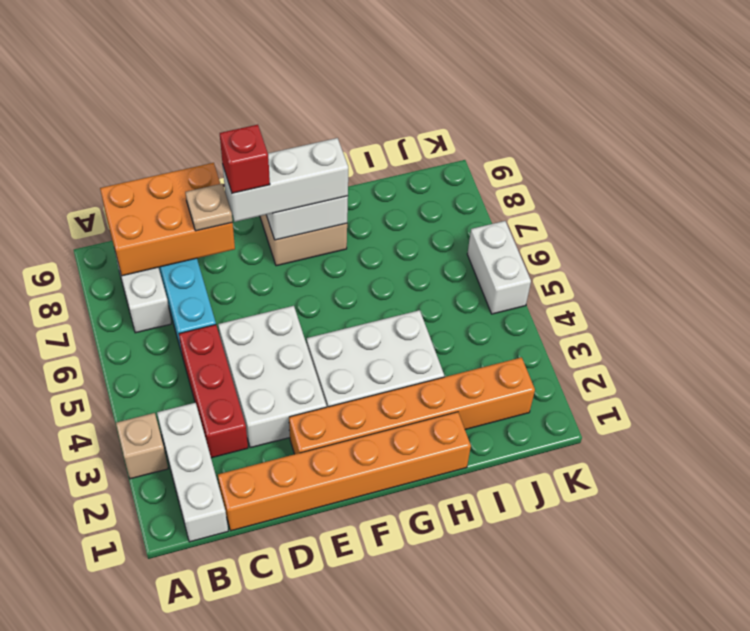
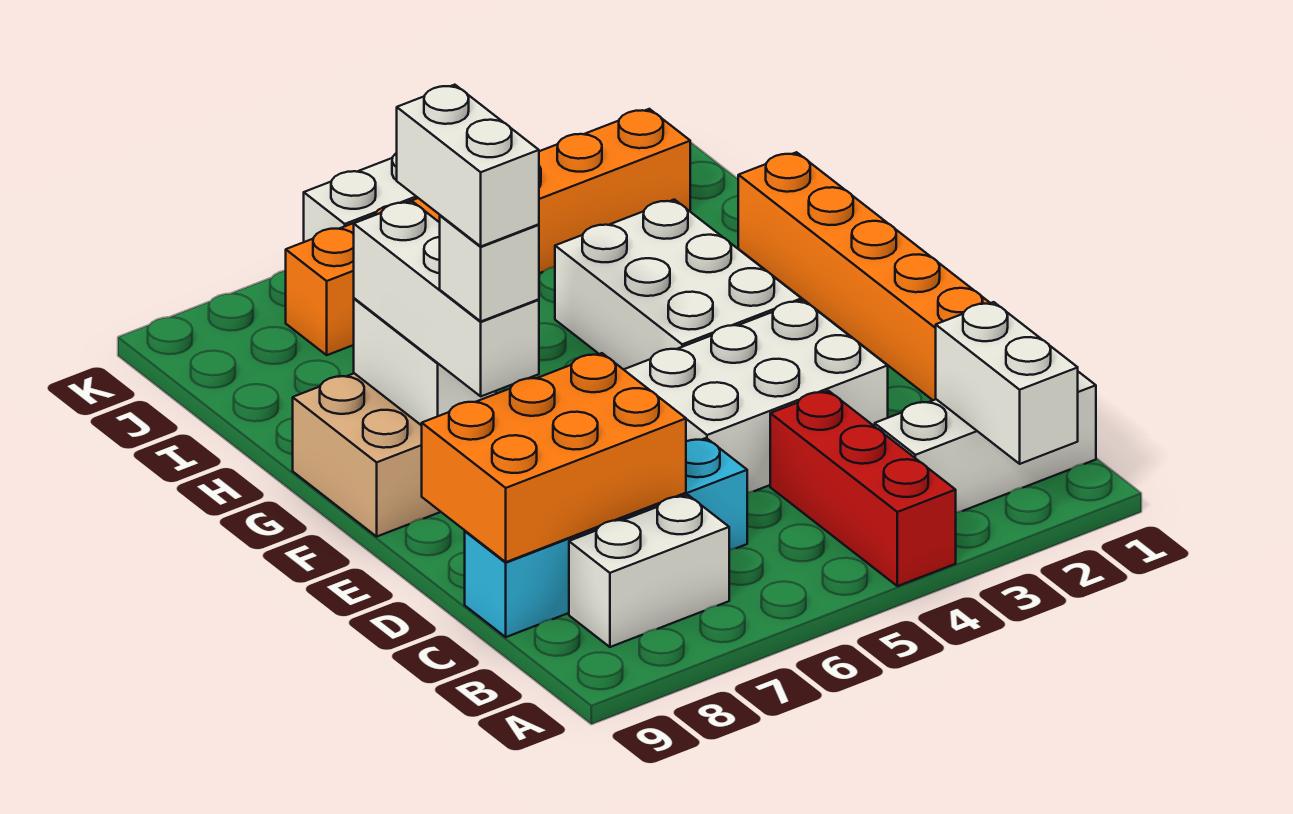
none -> white brick A2:B2 level 2
tan brick A3 level 1 -> none
orange brick B8:D9 level 2 -> orange brick C7:D9 level 2
red brick C3:C5 level 1 -> red brick A4:C4 level 1
tan plate D8 level 3 -> none
orange brick E2:J2 level 1 -> orange brick J2:J7 level 1
red brick E8 level 4 -> white brick E8 level 4
none -> white brick E8:F8 level 5

